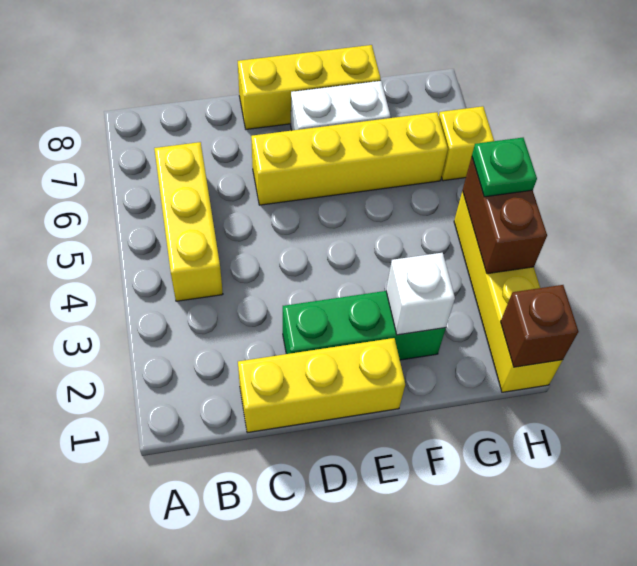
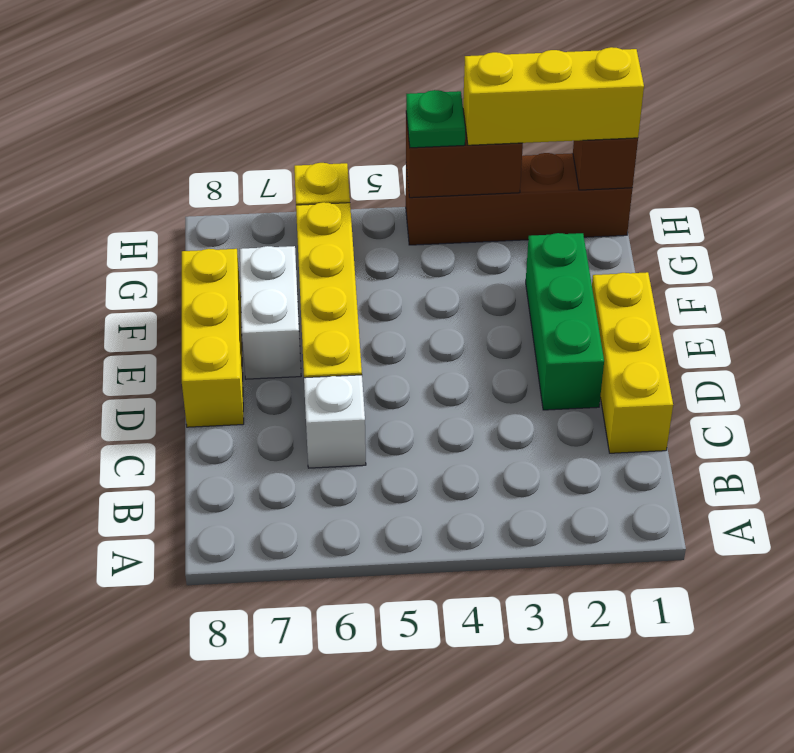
yellow brick B4:B6 level 1 -> yellow brick H1:H3 level 3
white brick F2 level 2 -> white brick C6 level 1
yellow brick H1:H4 level 1 -> brown brick H1:H4 level 1

